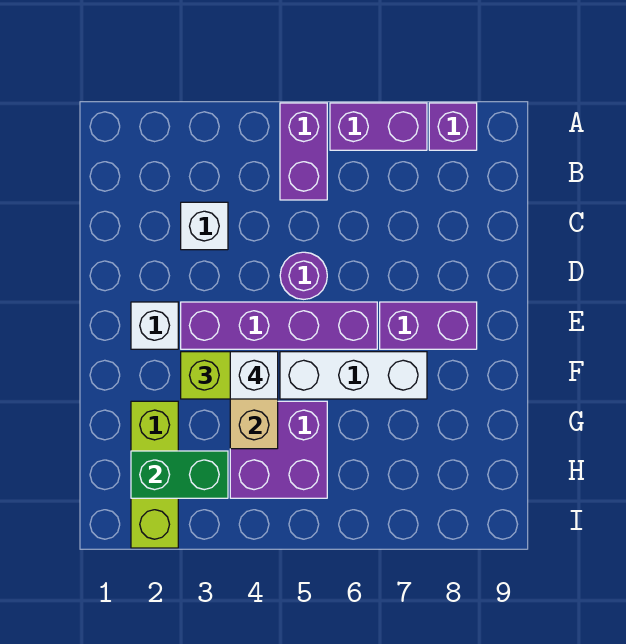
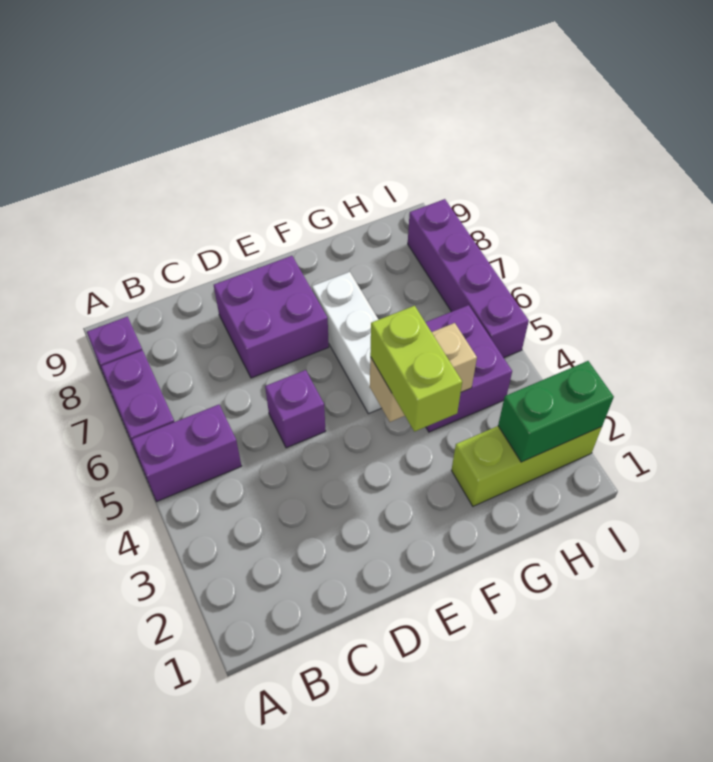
white brick C3 level 1 -> none
purple round brick D5 level 1 -> purple brick D5 level 1
white brick E2 level 1 -> none
purple brick E3:E6 level 1 -> purple brick I5:I8 level 1
purple brick E7:E8 level 1 -> purple brick D7:E8 level 1
white brick F4 level 4 -> none
green brick H2:H3 level 2 -> green brick H2:I2 level 2

